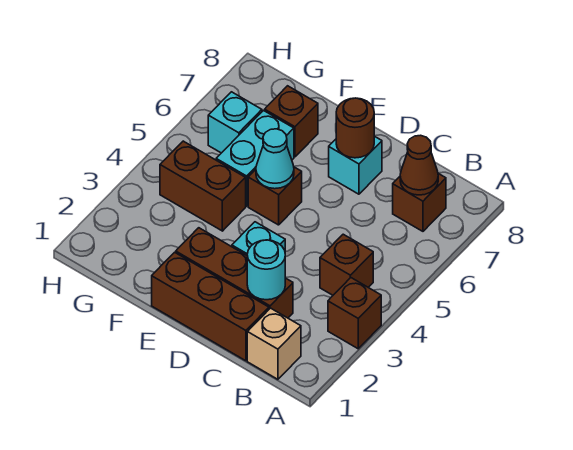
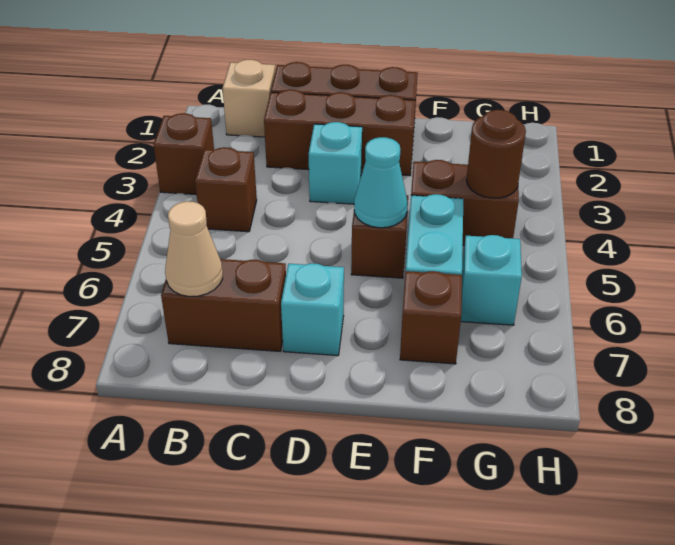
brown brick B7 level 1 -> brown brick B7:C7 level 1
brown cone B7 level 2 -> tan cone B7 level 2
cyan round brick C2 level 2 -> none
brown round brick D7 level 2 -> brown round brick G4 level 2

